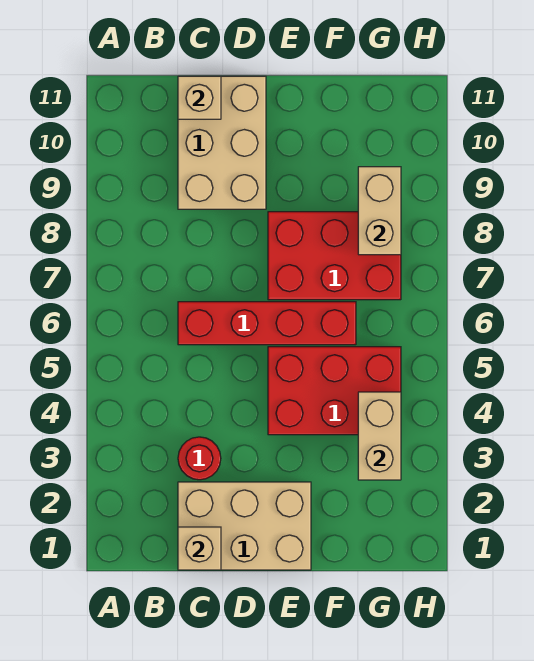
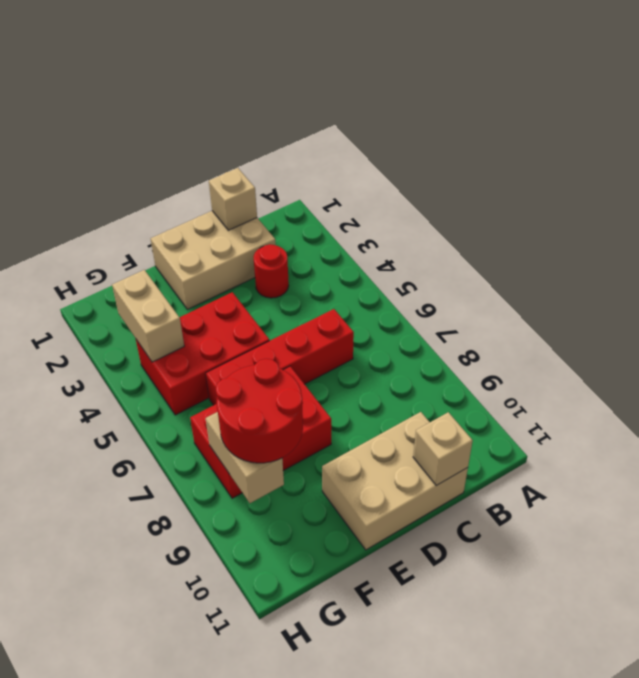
tan brick C9:D11 level 1 -> tan brick C10:E11 level 1
none -> red round brick F8:G9 level 3

